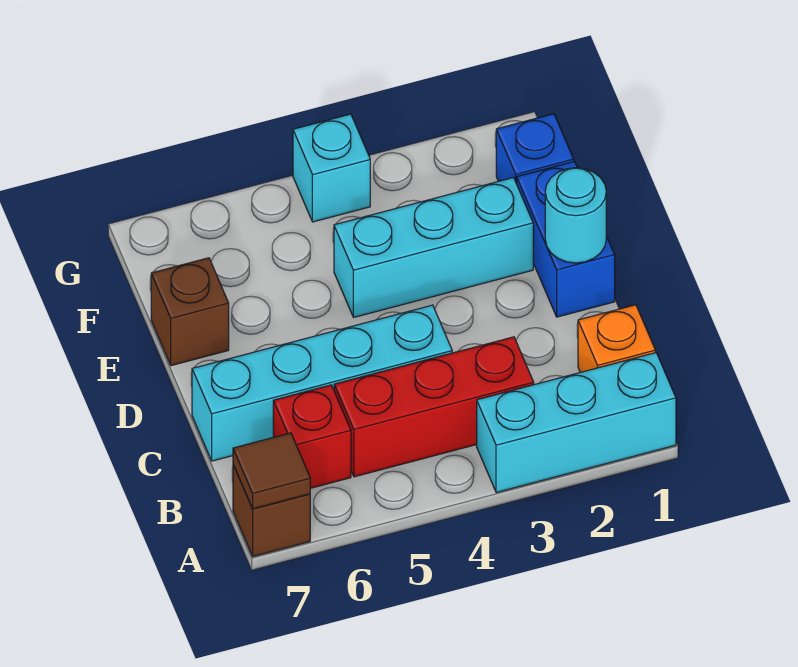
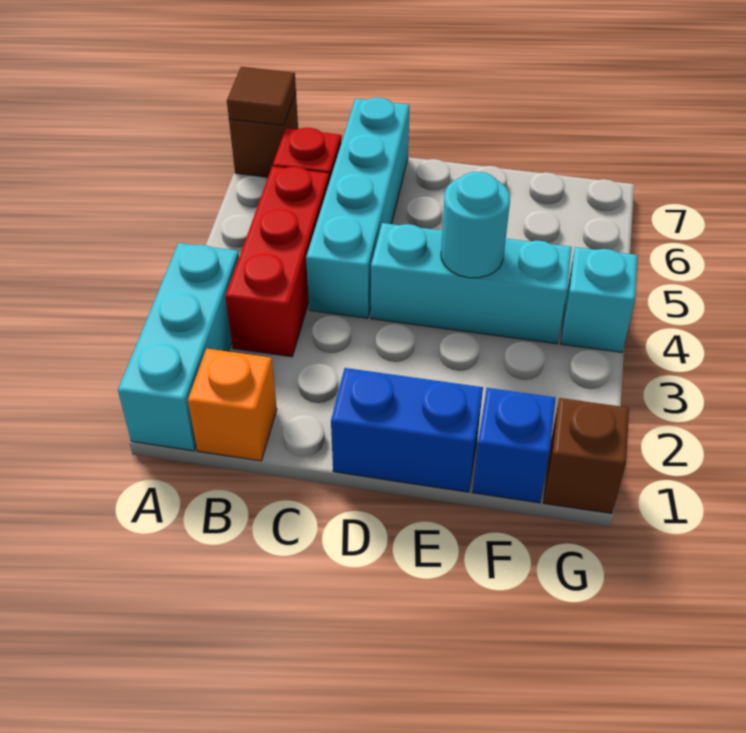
cyan round brick D1 level 2 -> cyan round brick E4 level 2
cyan brick E2:E4 level 1 -> cyan brick D4:F4 level 1
brown brick E7 level 1 -> brown brick G1 level 1

